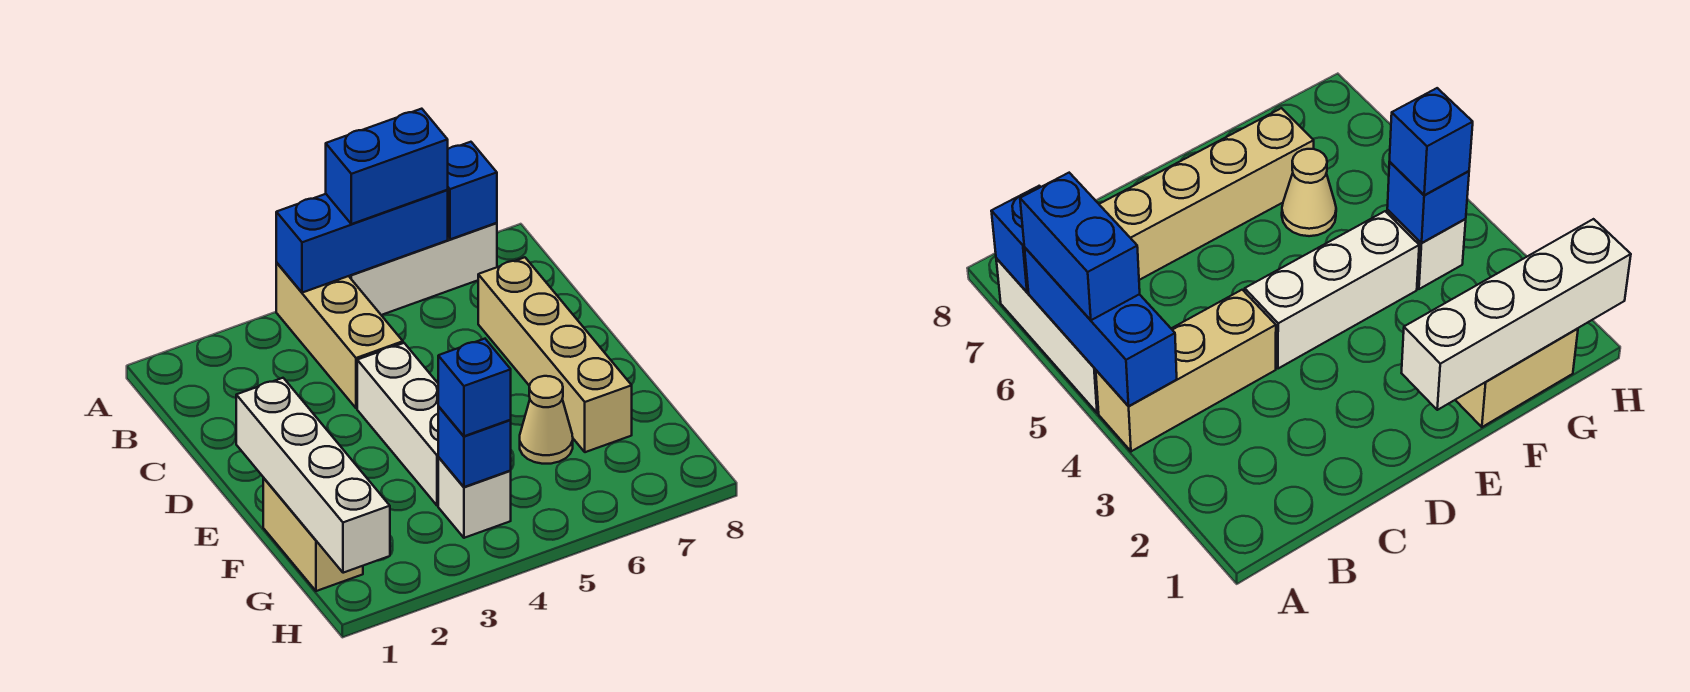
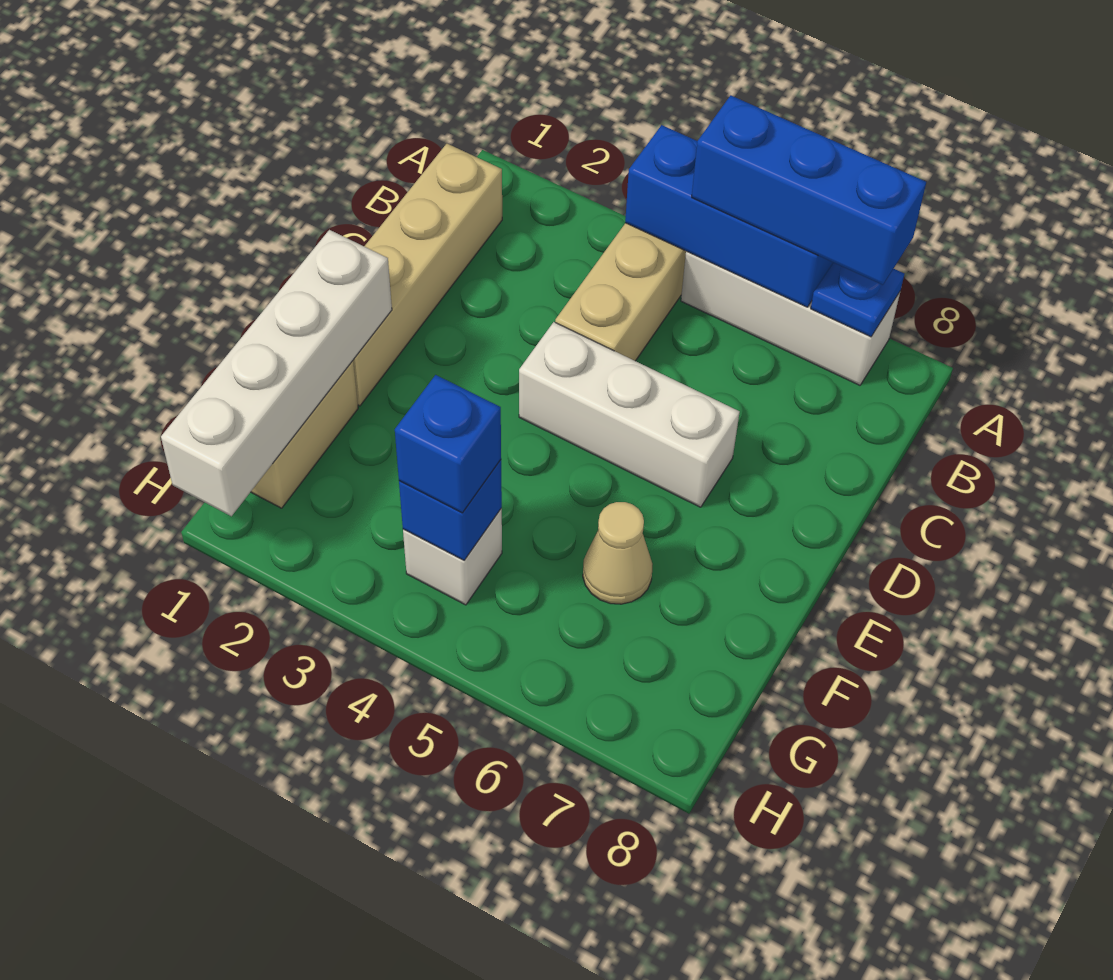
blue brick A5:A6 level 3 -> blue brick A5:A7 level 3
blue brick A7 level 2 -> blue plate A7 level 2
tan brick C7:F7 level 1 -> tan brick B1:E1 level 1
white brick D4:F4 level 1 -> white brick D4:D6 level 1

